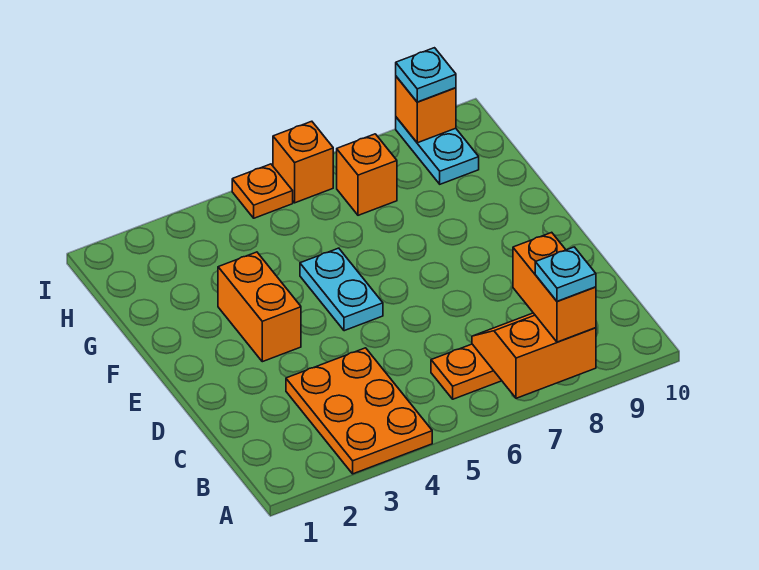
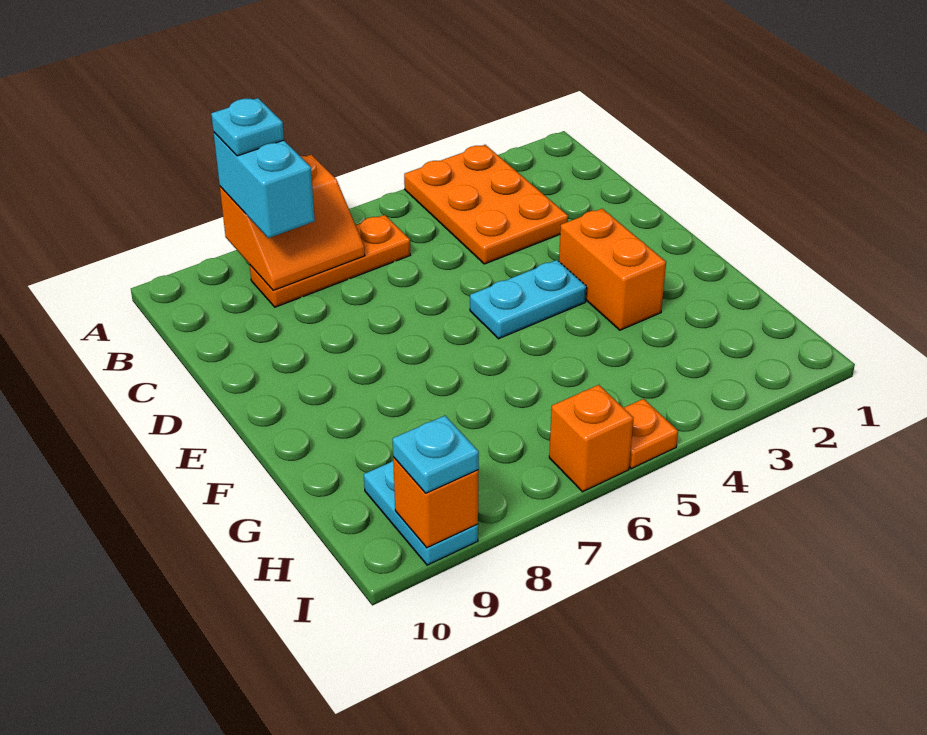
orange brick A8:B8 level 3 -> cyan brick A8:B8 level 3
cyan plate E5:F5 level 1 -> cyan plate E4:E5 level 1
orange brick H7 level 1 -> none

